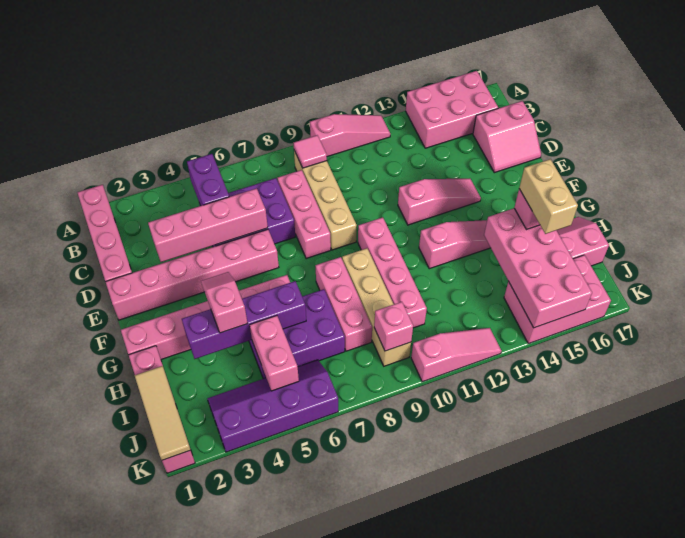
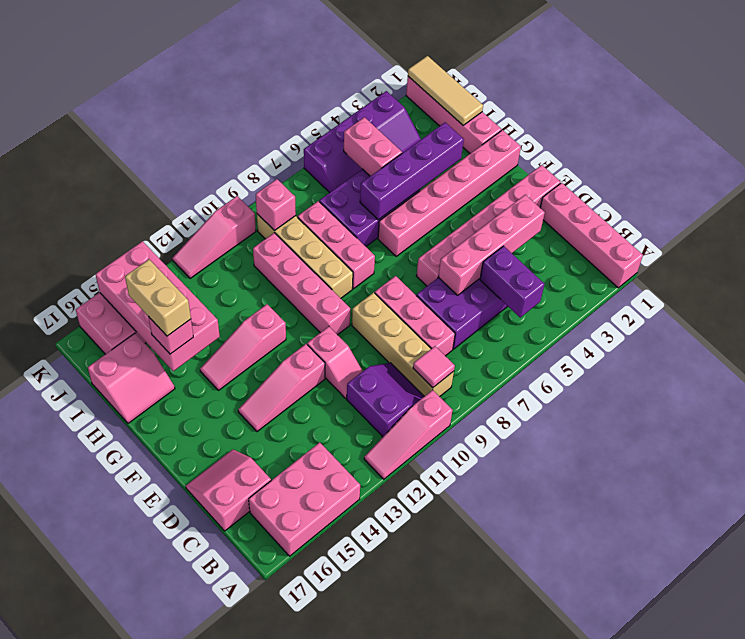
none -> purple slope B10:C11 level 1 top 11
pink slope G4:H4 level 3 top H -> pink slope D11:E11 level 1 top E

